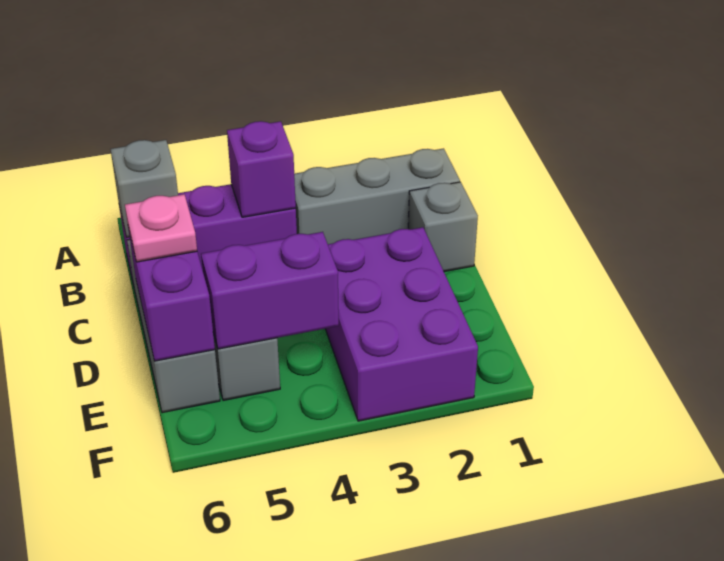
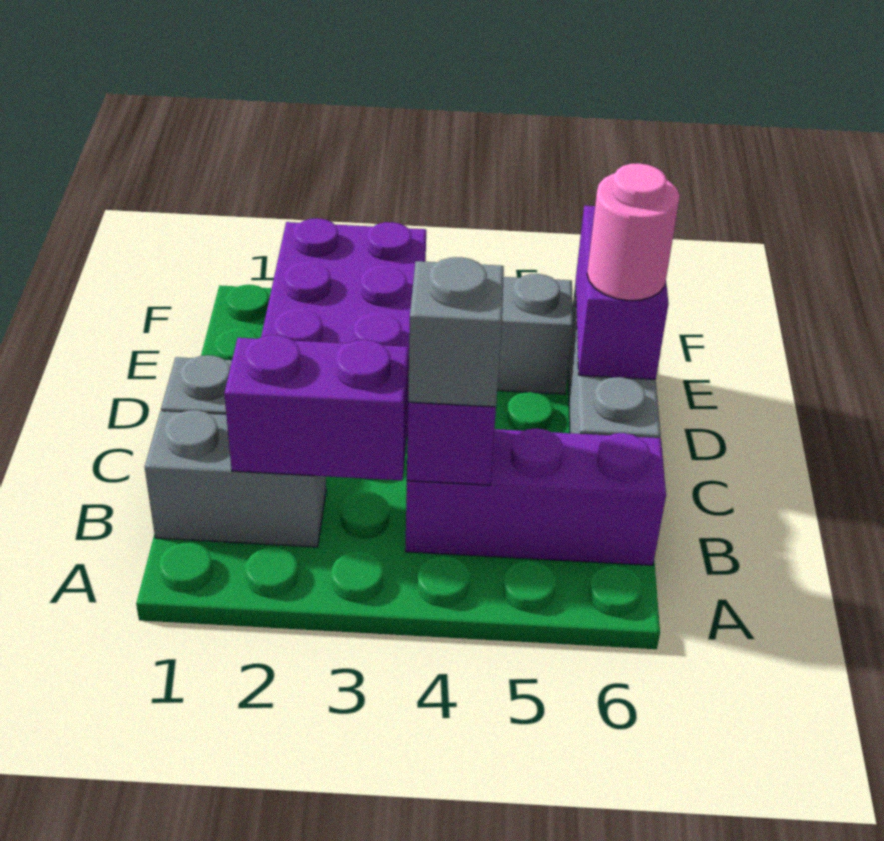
grey brick B1:B3 level 1 -> grey brick B1:B2 level 1
grey brick B6 level 2 -> grey brick B4 level 3
pink plate D6 level 3 -> pink round brick D6 level 3
purple brick E4:E5 level 2 -> purple brick B2:B3 level 2

